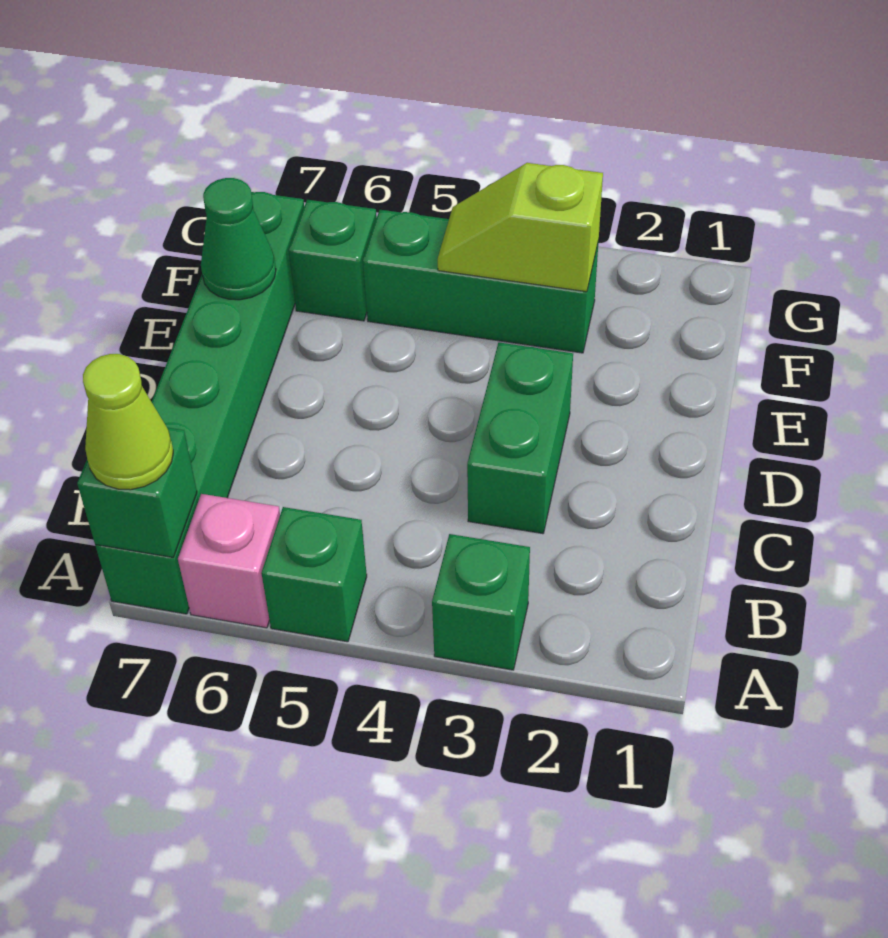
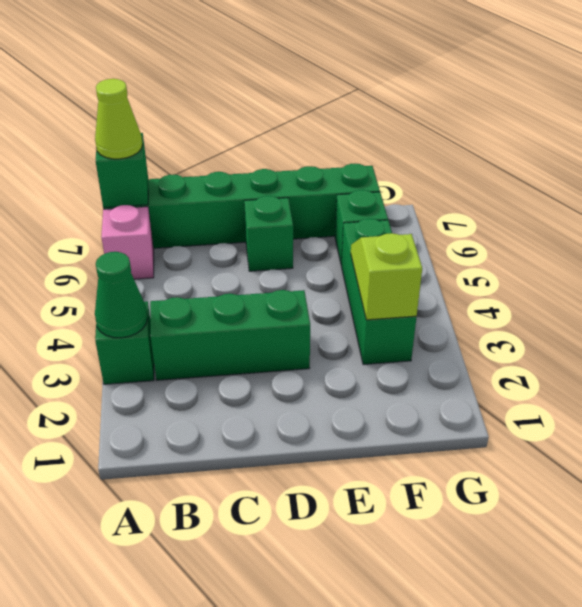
green brick A5 level 1 -> green brick D6 level 1
green brick C3:D3 level 1 -> green brick B3:D3 level 1
green cone E7 level 2 -> green cone A3 level 2

